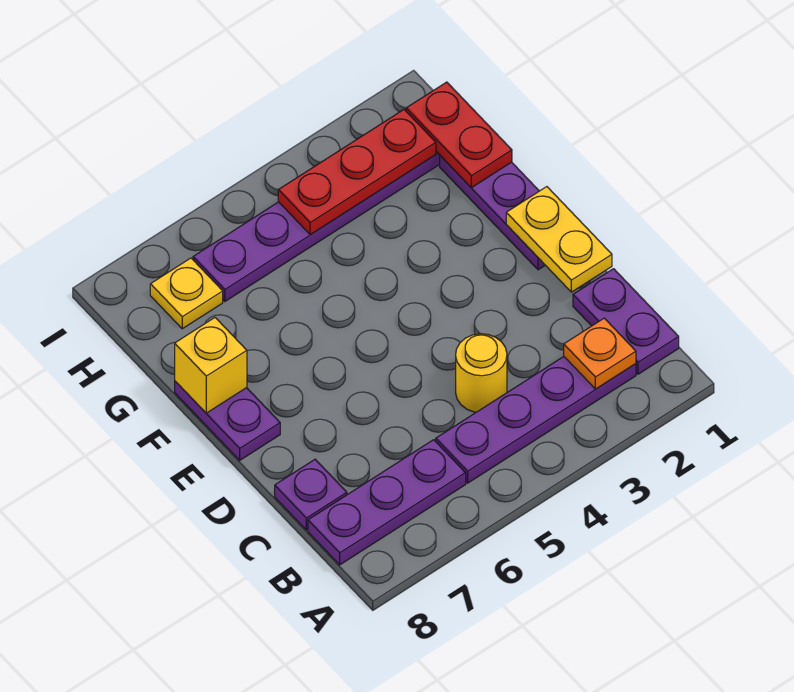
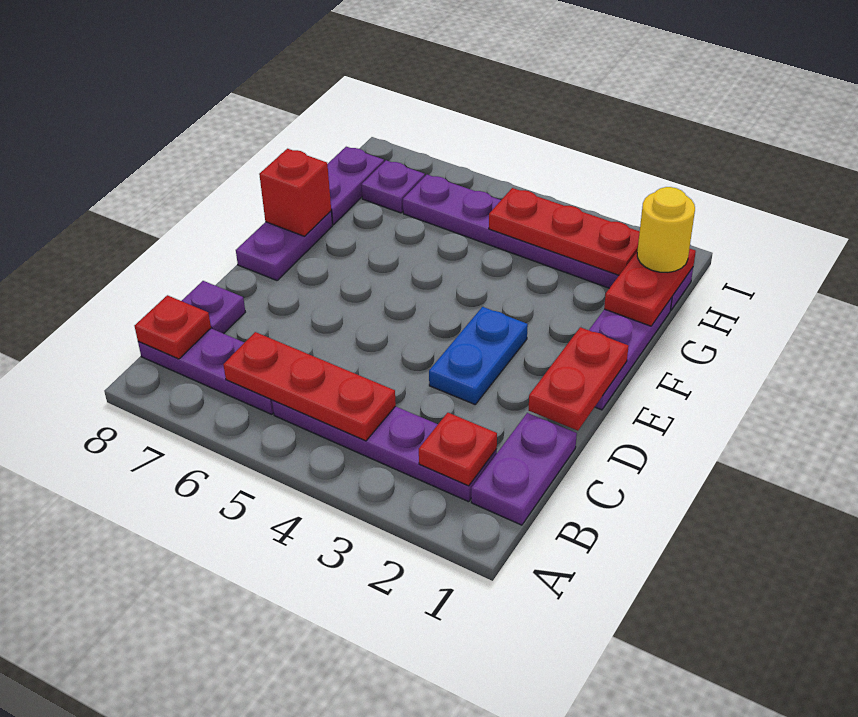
orange plate B2 level 2 -> red plate B2 level 2
none -> red plate B4:B6 level 2
none -> red plate B8 level 2
yellow round brick C4 level 1 -> yellow round brick H1 level 3
yellow plate D1:E1 level 2 -> red plate D1:E1 level 2
none -> blue plate D3:E3 level 1
yellow brick F8 level 2 -> red brick F8 level 2
none -> purple plate G8:H8 level 1
yellow plate H7 level 1 -> purple plate H7 level 1

